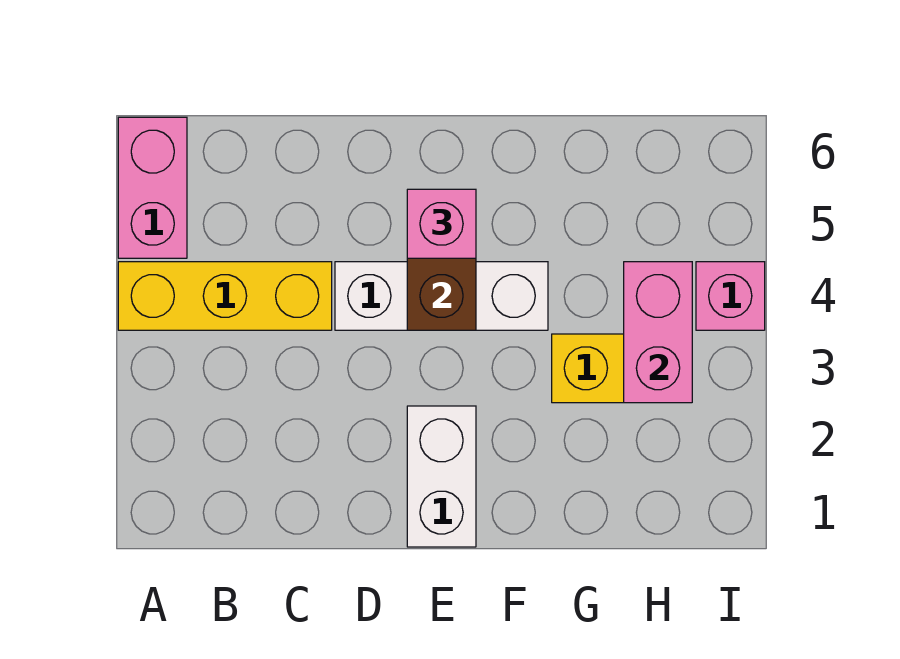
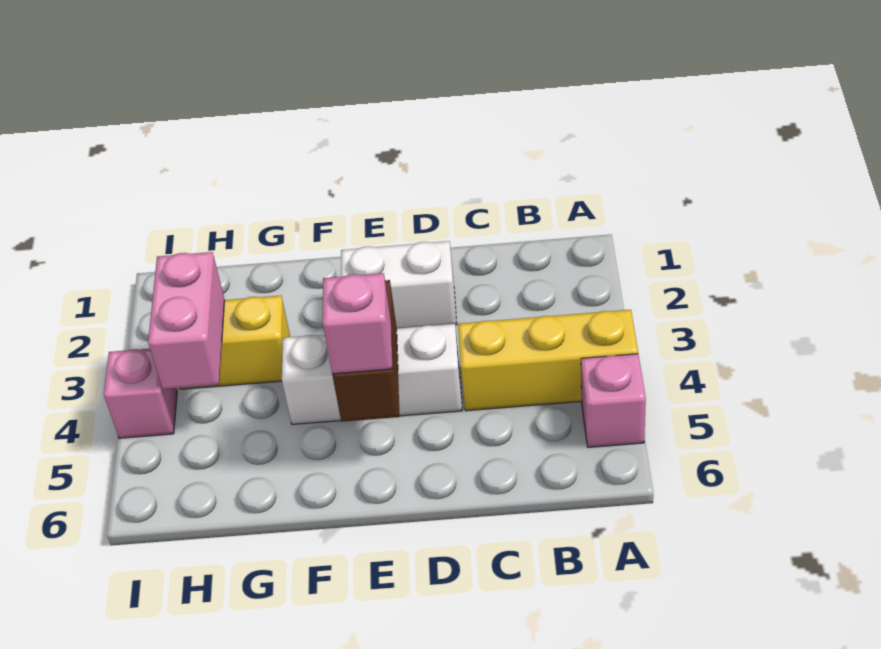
pink brick A5:A6 level 1 -> pink brick A5 level 1
white brick E1:E2 level 1 -> white brick D2:E2 level 1

